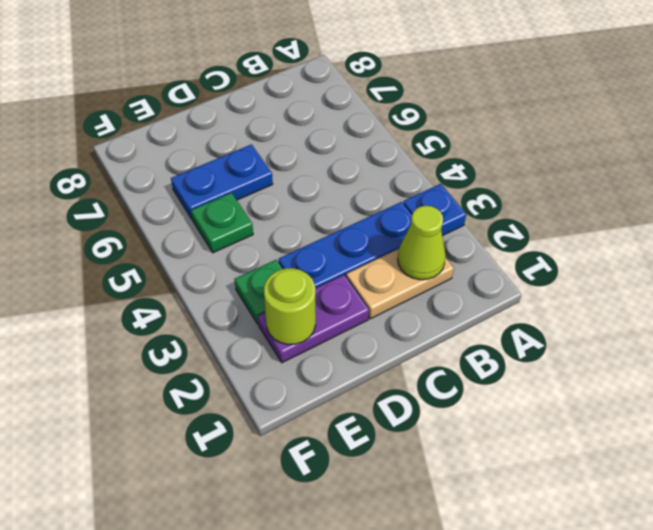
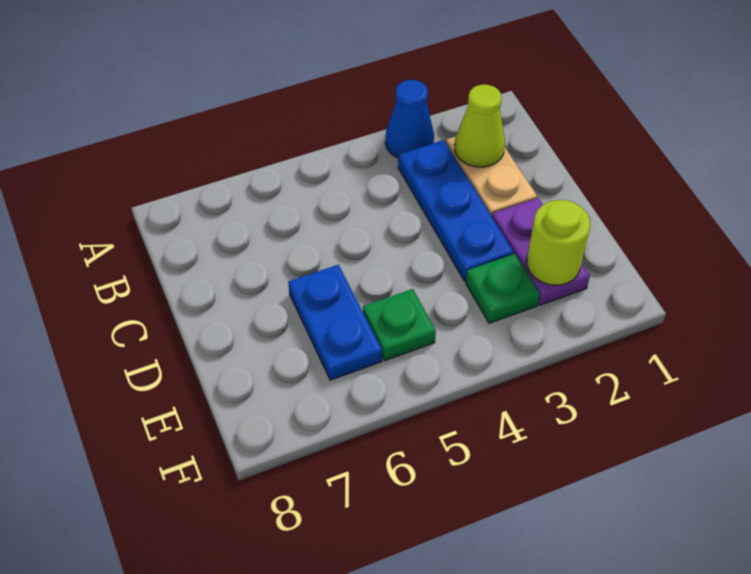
blue plate A3 level 1 -> blue cone A3 level 1

